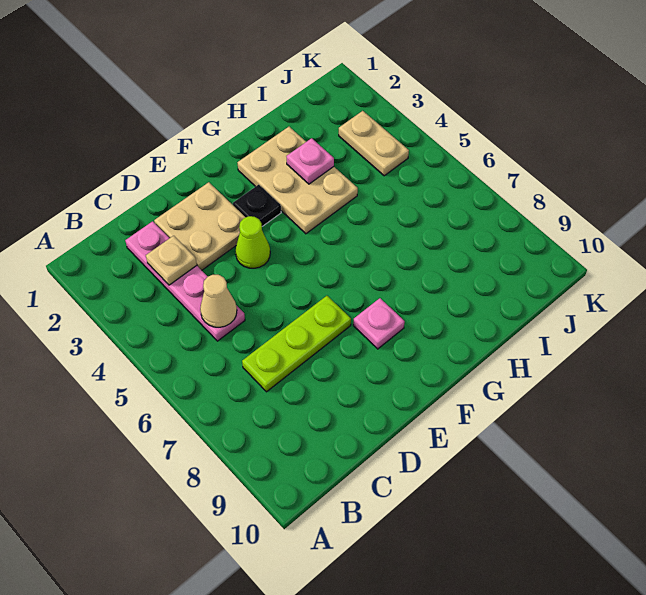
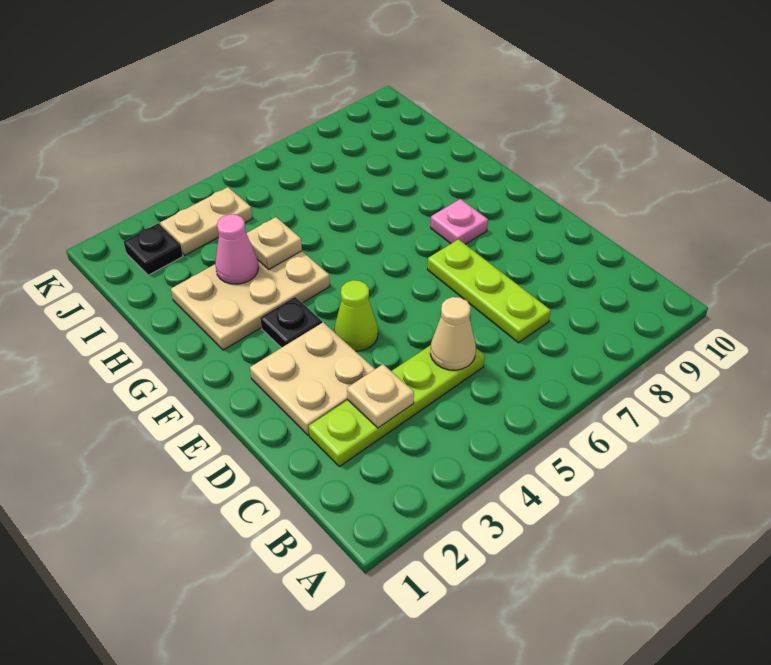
pink plate C2:C5 level 1 -> lime plate C2:C5 level 1
pink plate H3 level 2 -> pink cone H3 level 2
none -> tan plate H4 level 2
none -> black plate J2 level 1

